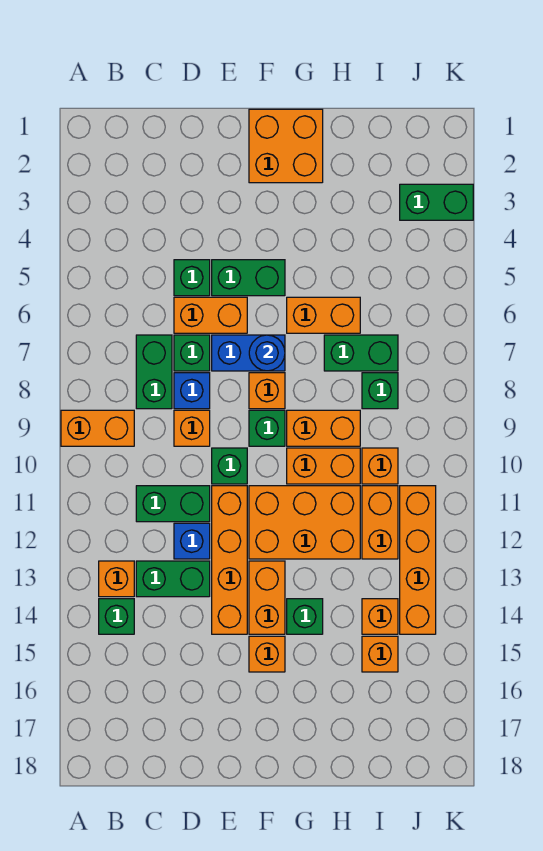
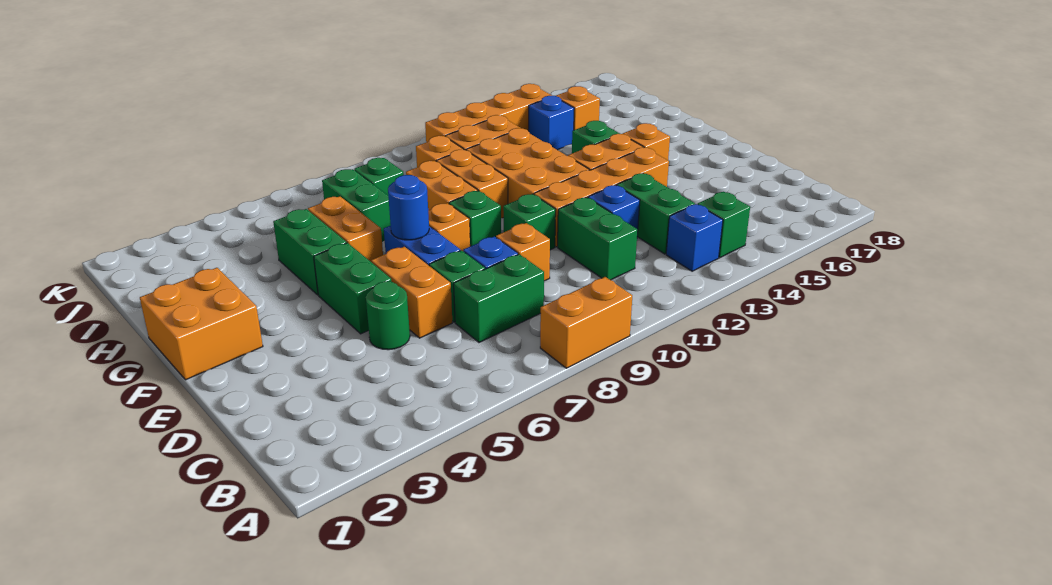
orange brick A9:B9 level 1 -> orange brick A8:A9 level 1
orange brick B13 level 1 -> blue brick B13 level 1
green brick D5 level 1 -> green round brick D5 level 1
orange brick I14 level 1 -> blue brick I14 level 1
green brick J3:K3 level 1 -> green brick G5:H5 level 1

